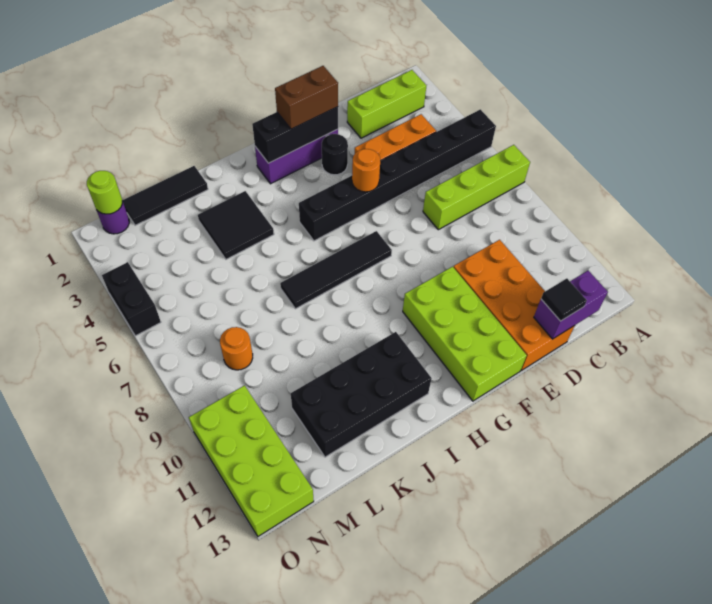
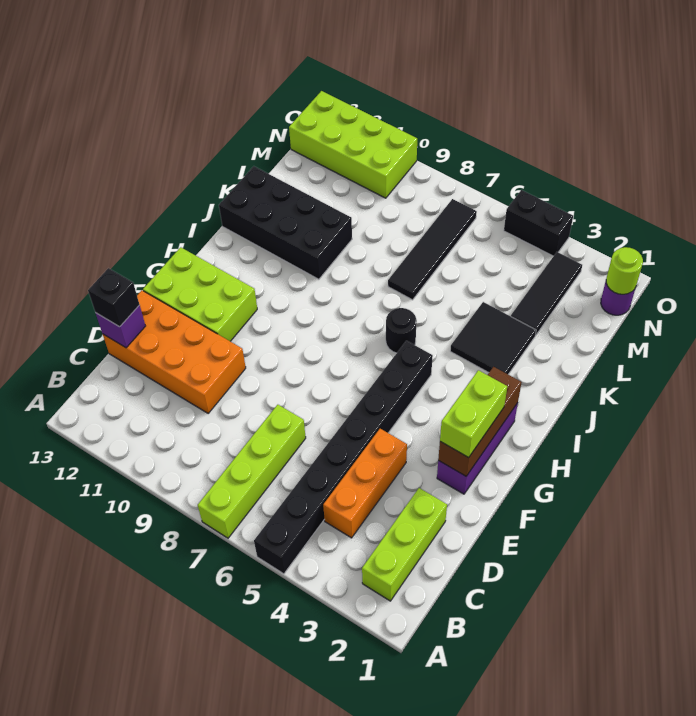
purple brick C13:D13 level 2 -> purple brick D13 level 2
black tile D13 level 3 -> black brick D13 level 3
black brick F2:H2 level 2 -> brown brick F2:H2 level 2
brown brick F2:G2 level 3 -> lime brick F2:G2 level 3
black round brick F3 level 1 -> black round brick I6 level 1
orange round brick F5 level 2 -> none
lime brick F10:G13 level 1 -> lime brick F11:G13 level 1
black tile G7:J7 level 1 -> black tile K7:N7 level 1
black brick I11:L12 level 1 -> black brick J10:K13 level 1
black tile K1:M1 level 1 -> black tile L3:N3 level 1
orange round brick M8 level 1 -> none

